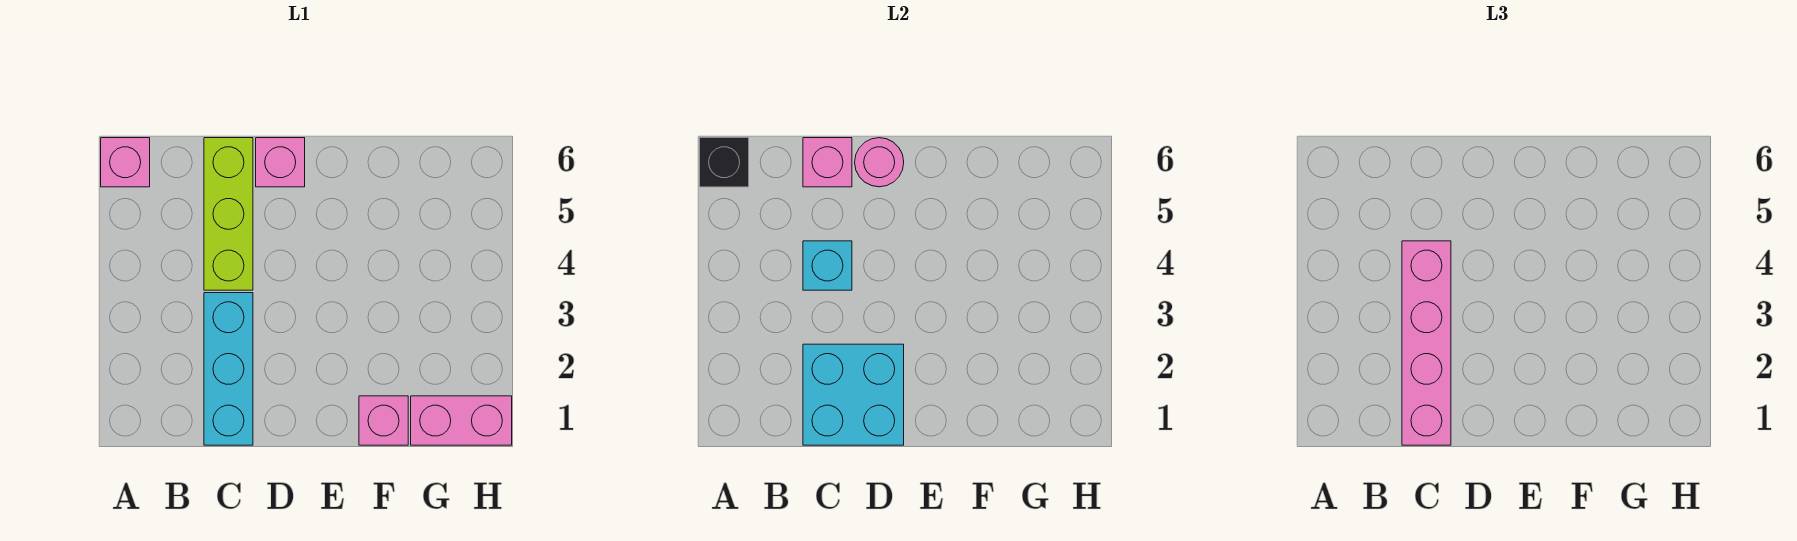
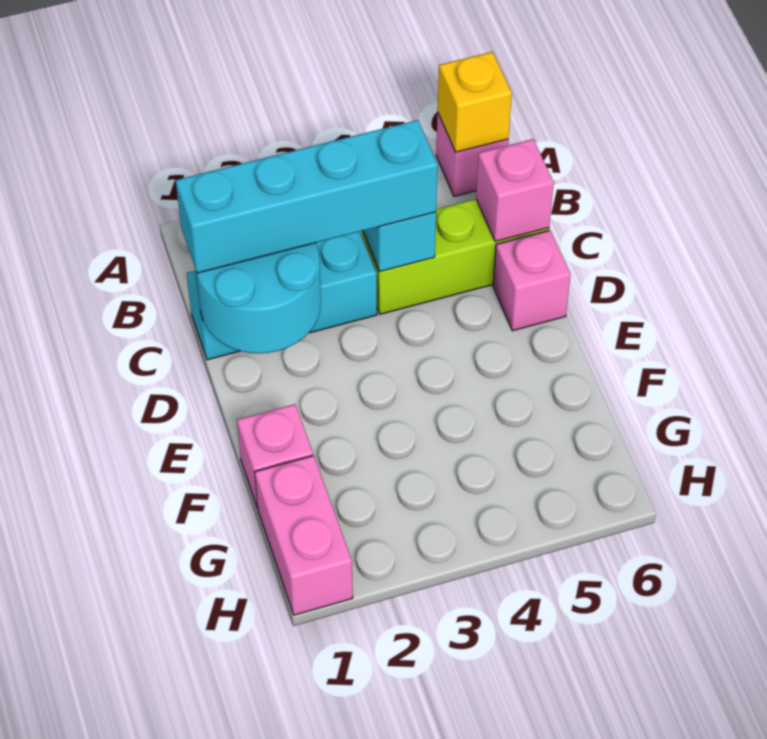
black brick A6 level 2 -> yellow brick A6 level 2
cyan brick C1:D2 level 2 -> cyan round brick C1:D2 level 2
pink brick C1:C4 level 3 -> cyan brick C1:C4 level 3
pink round brick D6 level 2 -> none

